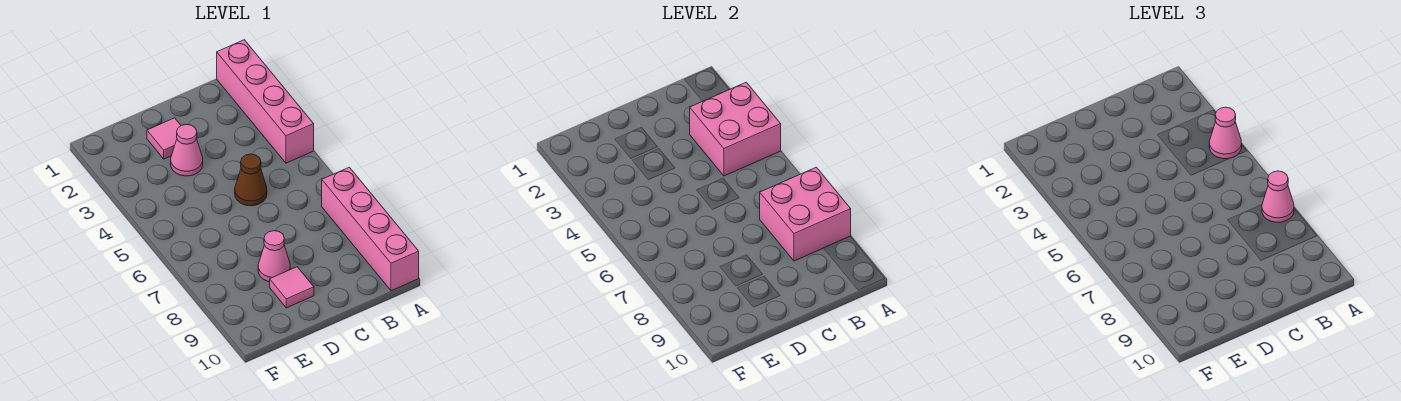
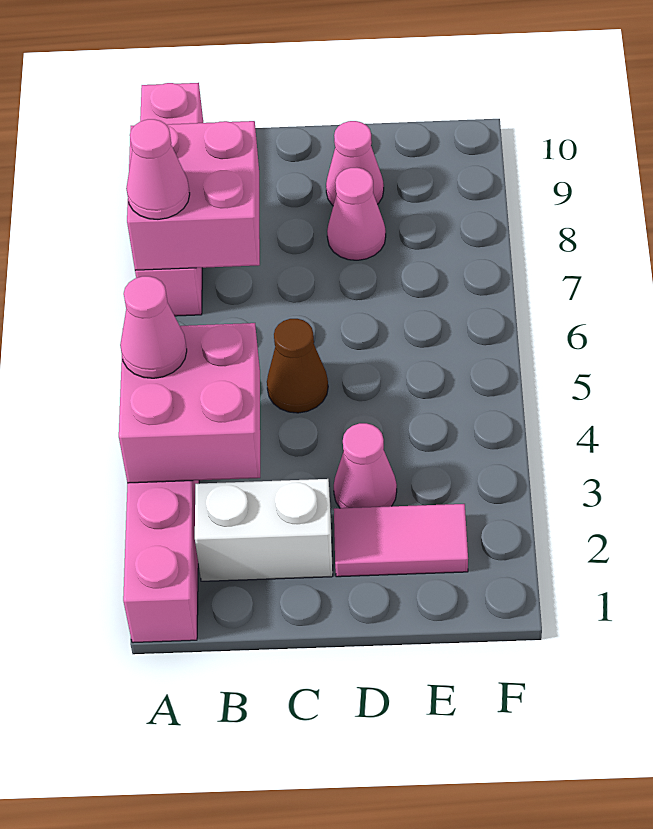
none -> white brick B2:C2 level 1
pink tile D2 level 1 -> pink tile D2:E2 level 1
pink tile D9 level 1 -> pink cone D9 level 1

